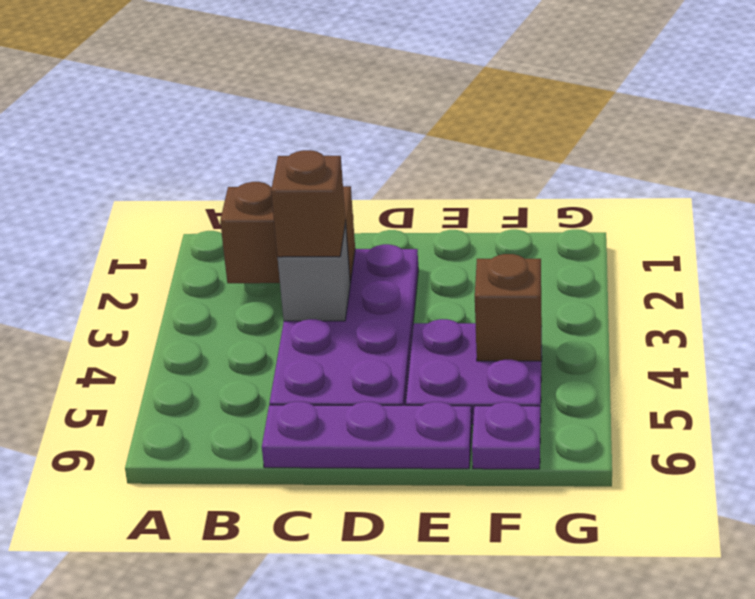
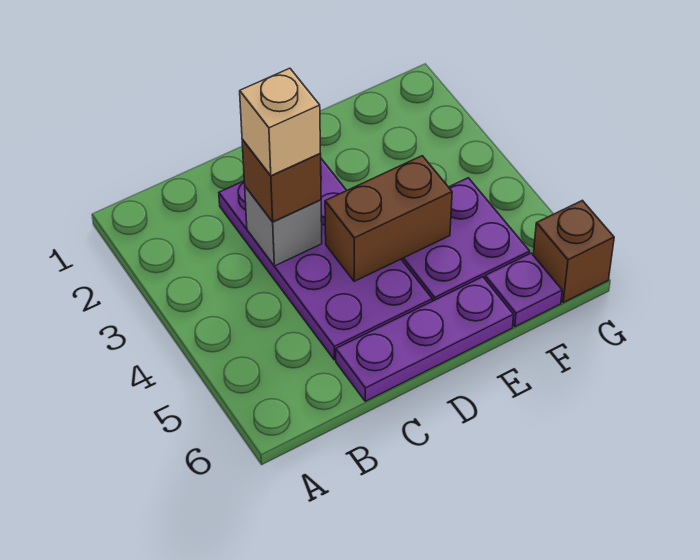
brown brick B2:C2 level 2 -> brown brick D4:E4 level 2
none -> tan brick C3 level 4
brown brick F4 level 2 -> brown brick G6 level 1

